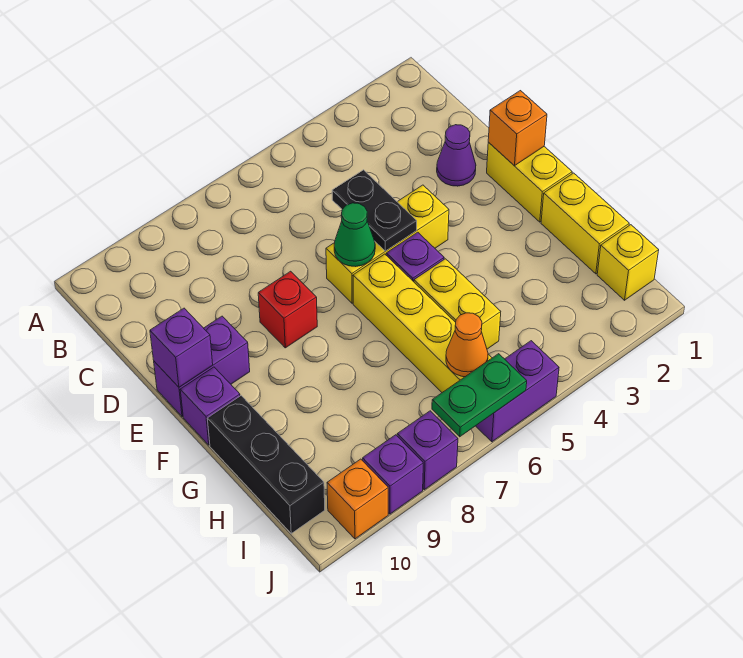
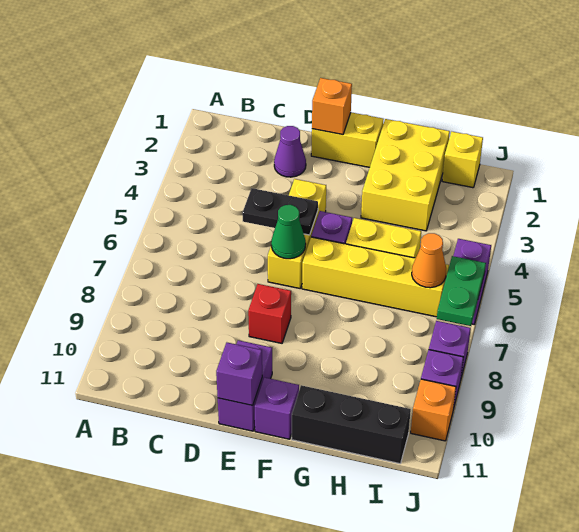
yellow brick G1:H1 level 1 -> yellow brick G1:H3 level 1

